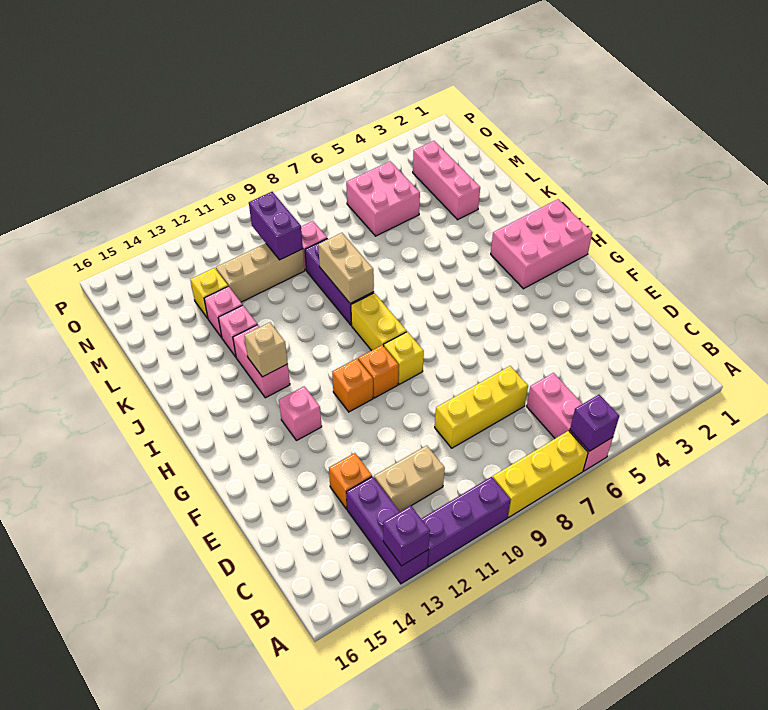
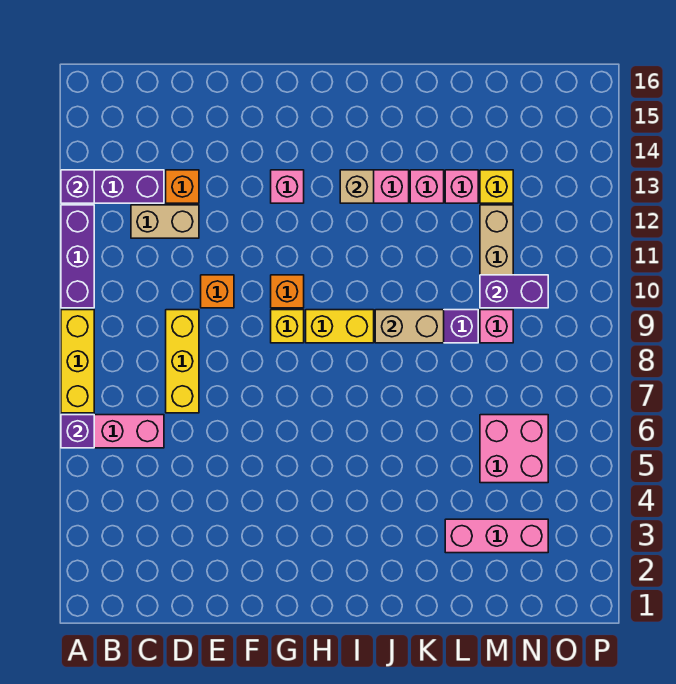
tan brick C11:C12 level 1 -> tan brick C12:D12 level 1
orange brick G11 level 1 -> orange brick E10 level 1
pink brick H1:I3 level 1 -> none

